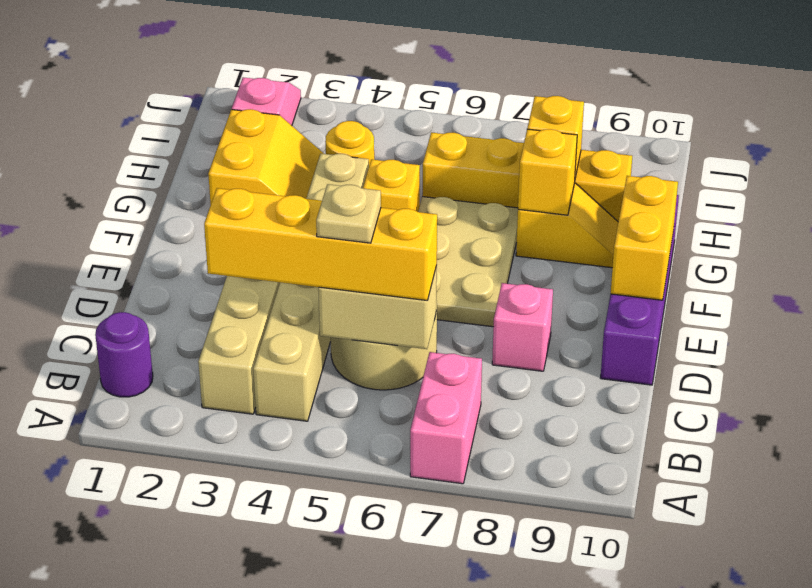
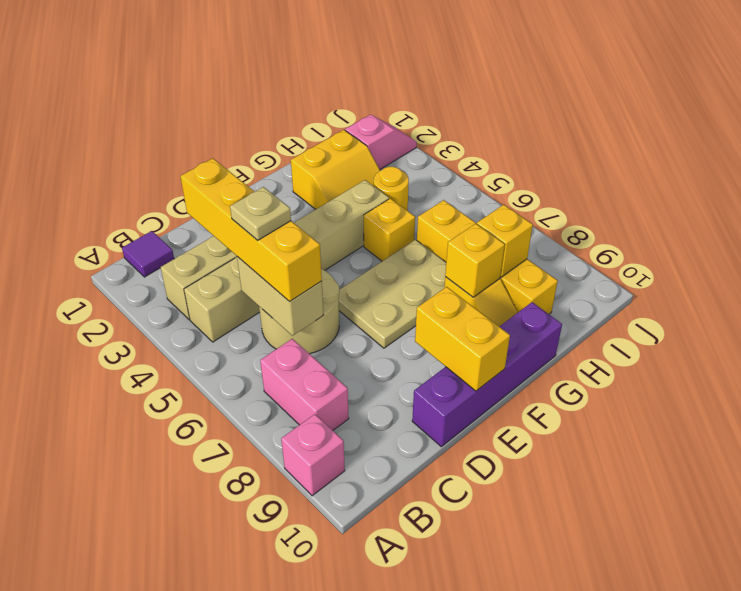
pink brick A7:B7 level 1 -> pink brick B7:B8 level 1
purple round brick B1 level 1 -> purple tile B1 level 1
pink brick D8 level 1 -> pink brick A9 level 1
yellow brick E10:F10 level 2 -> yellow brick E9:E10 level 2

